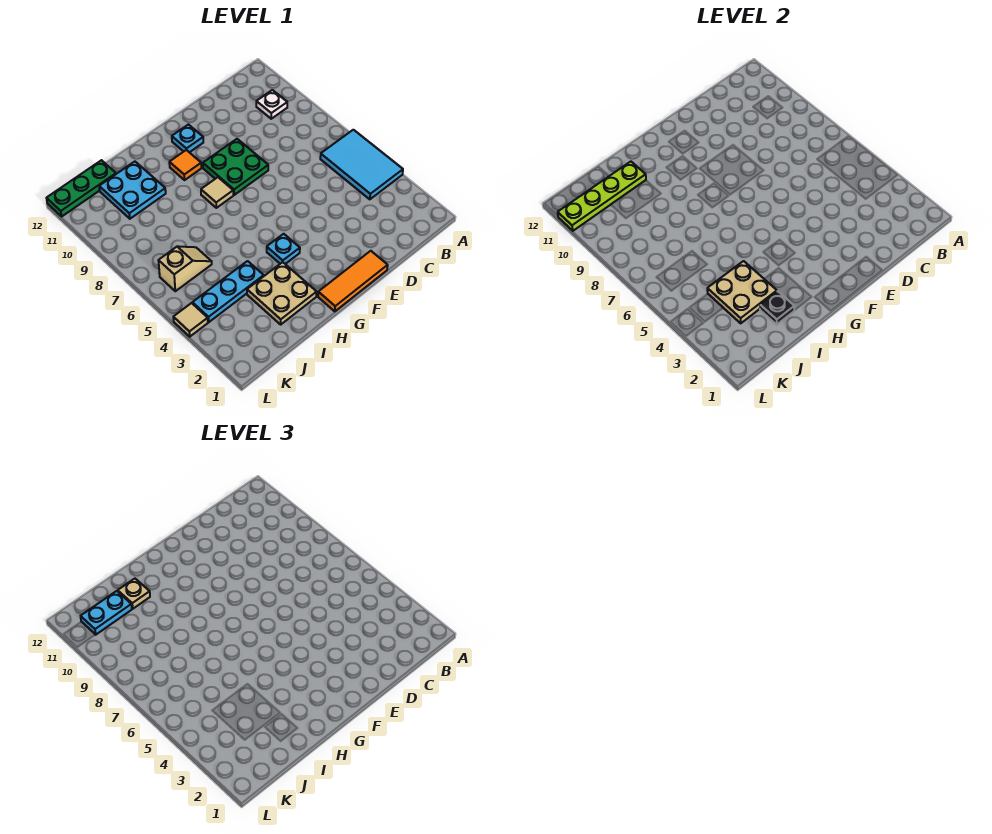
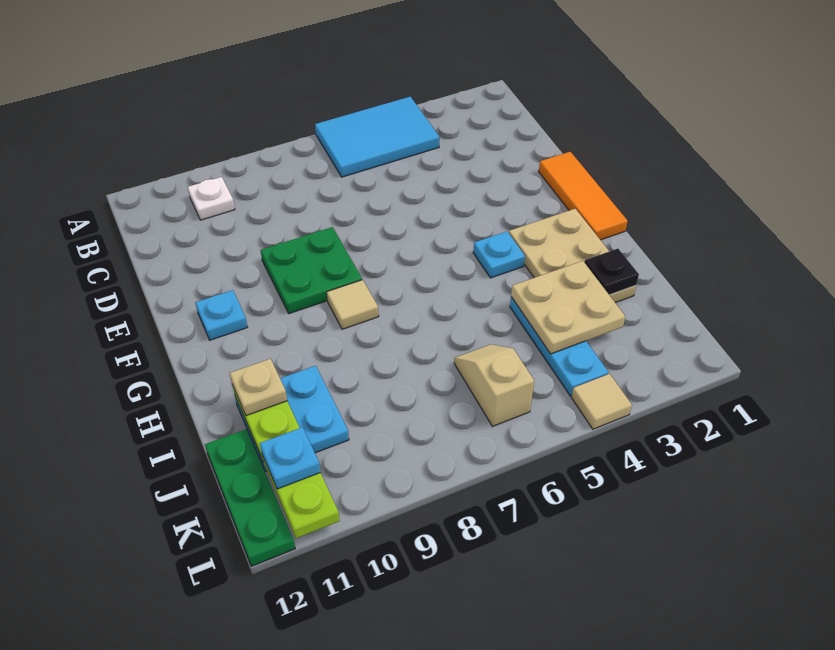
orange tile G10 level 1 -> none
tan plate H2:I3 level 1 -> tan plate G2:I3 level 1
cyan plate J11:K11 level 3 -> cyan plate K11 level 3

